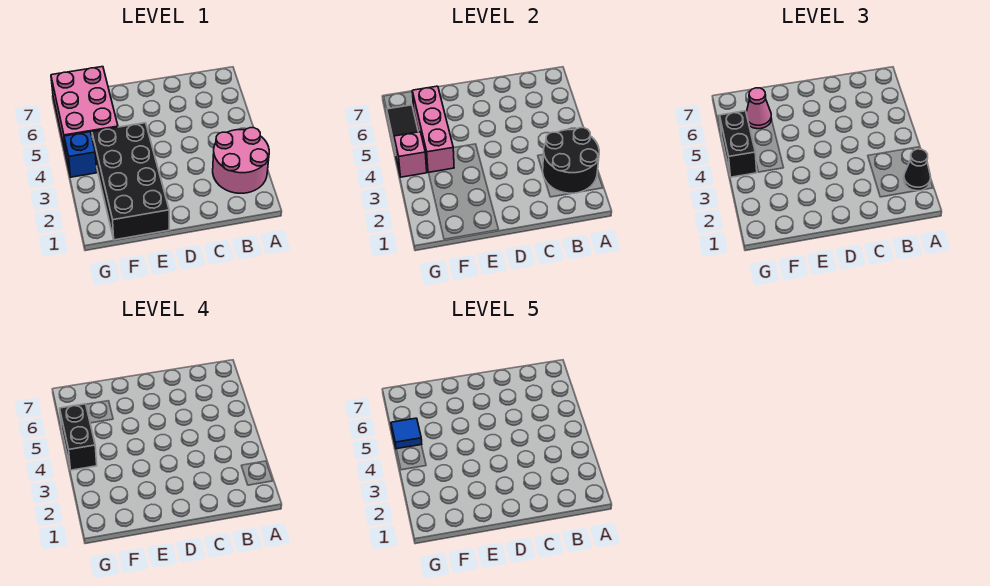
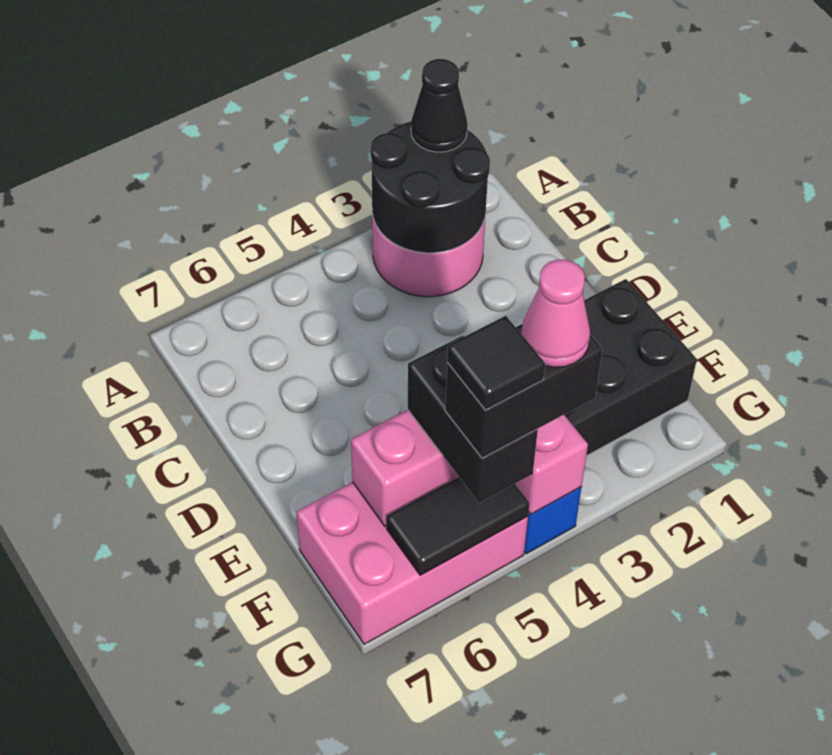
pink cone F6 level 3 -> pink cone G4 level 5
black brick G4:G5 level 3 -> black brick F5:G5 level 3
blue tile G5 level 5 -> black tile G5 level 5

